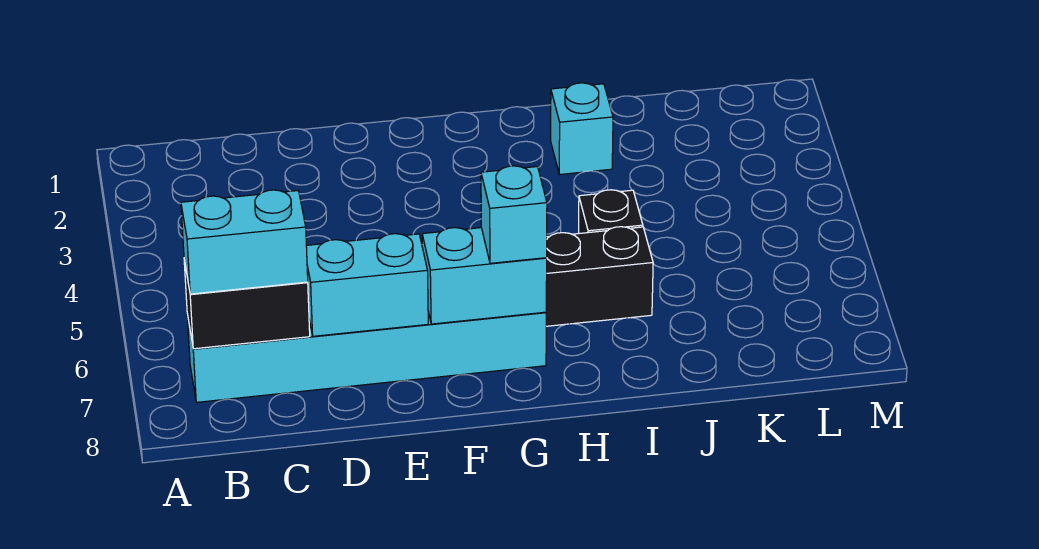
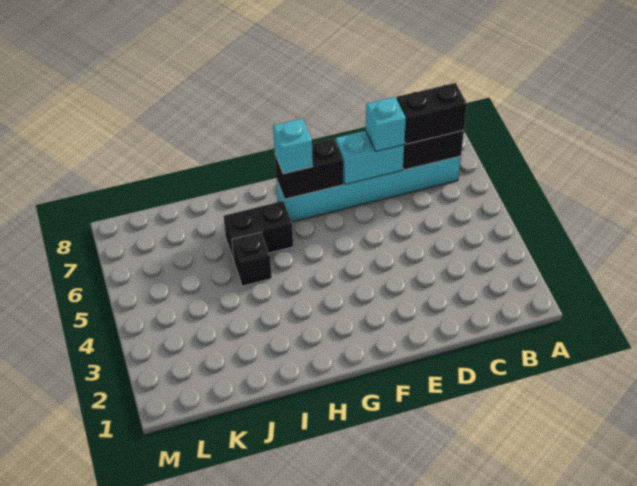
cyan brick B7:C7 level 3 -> black brick B7:C7 level 3
cyan brick F7:G7 level 2 -> black brick F7:G7 level 2
cyan brick I2 level 1 -> cyan brick D7 level 3

